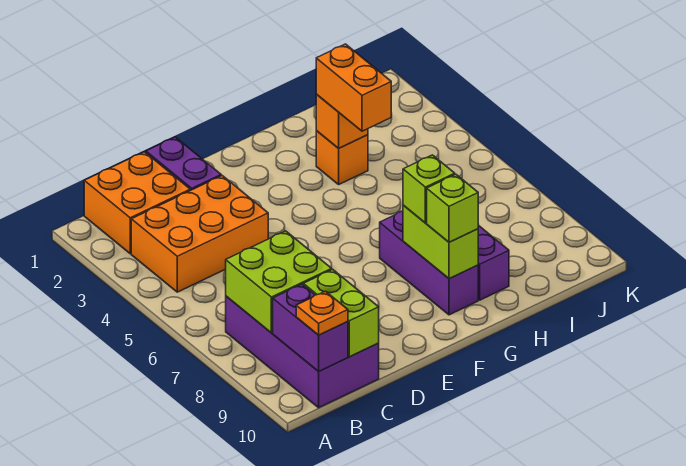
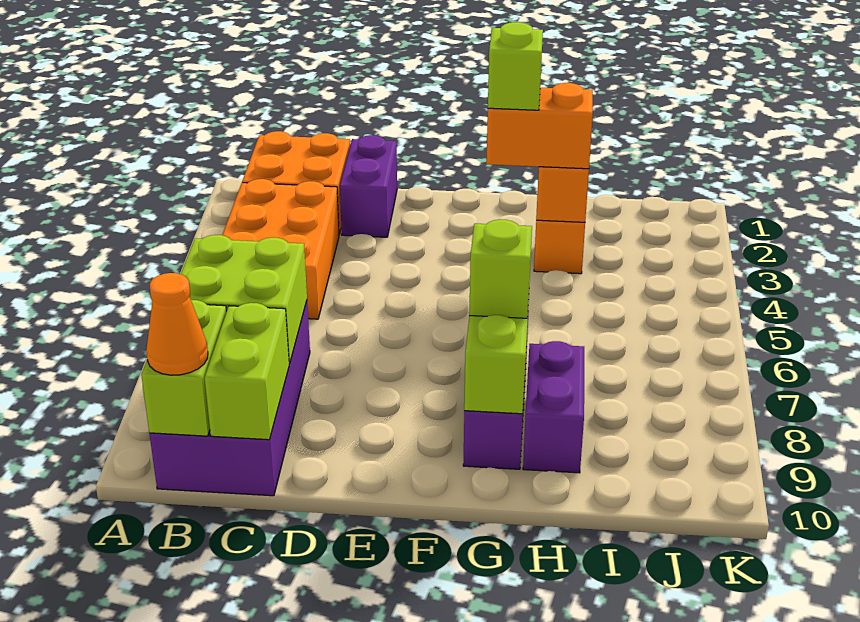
orange brick B3:D4 level 1 -> orange brick B3:C5 level 1
purple brick B9:B10 level 2 -> lime brick B9:B10 level 2
orange plate B10 level 3 -> orange cone B10 level 3
lime brick G9 level 3 -> lime brick G3 level 4
orange brick H3:H4 level 3 -> orange brick G3:H3 level 3

